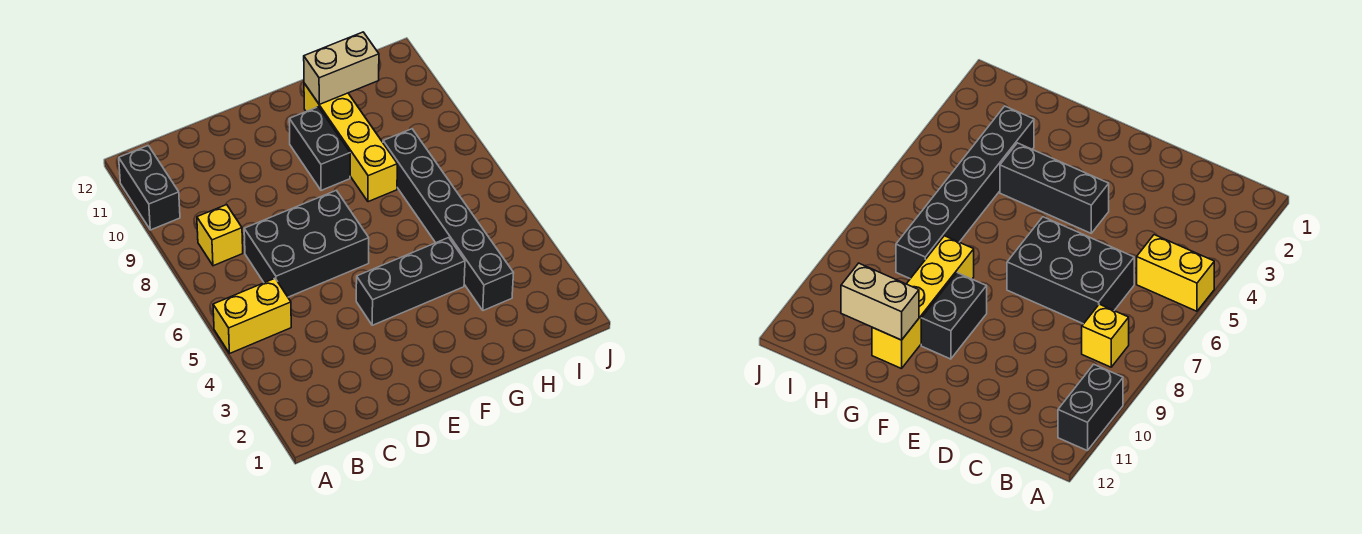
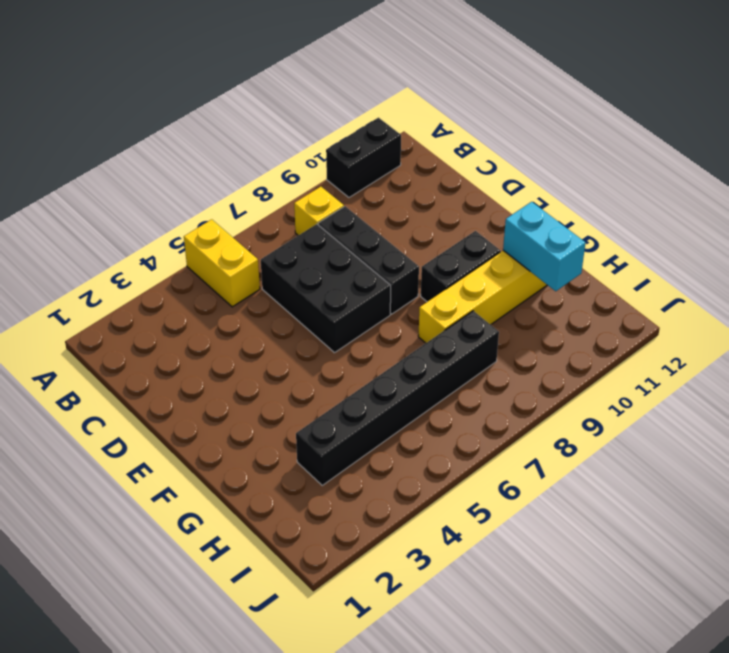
black brick E4:G4 level 1 -> black brick C8:E8 level 1
tan brick G11:H11 level 2 -> cyan brick G11:H11 level 2

